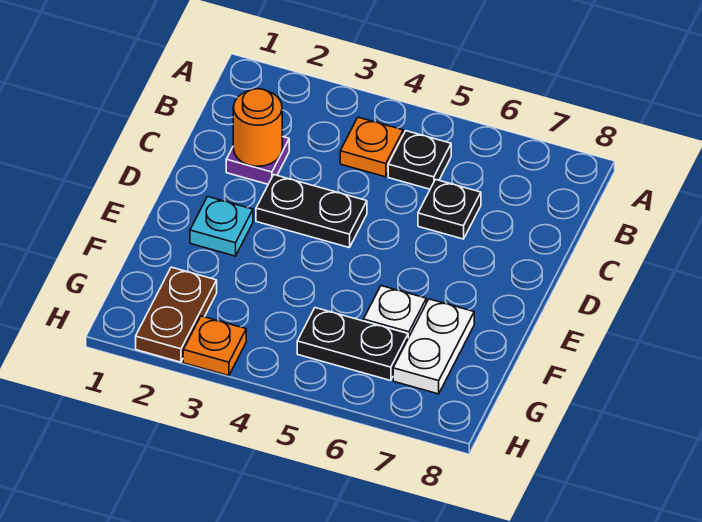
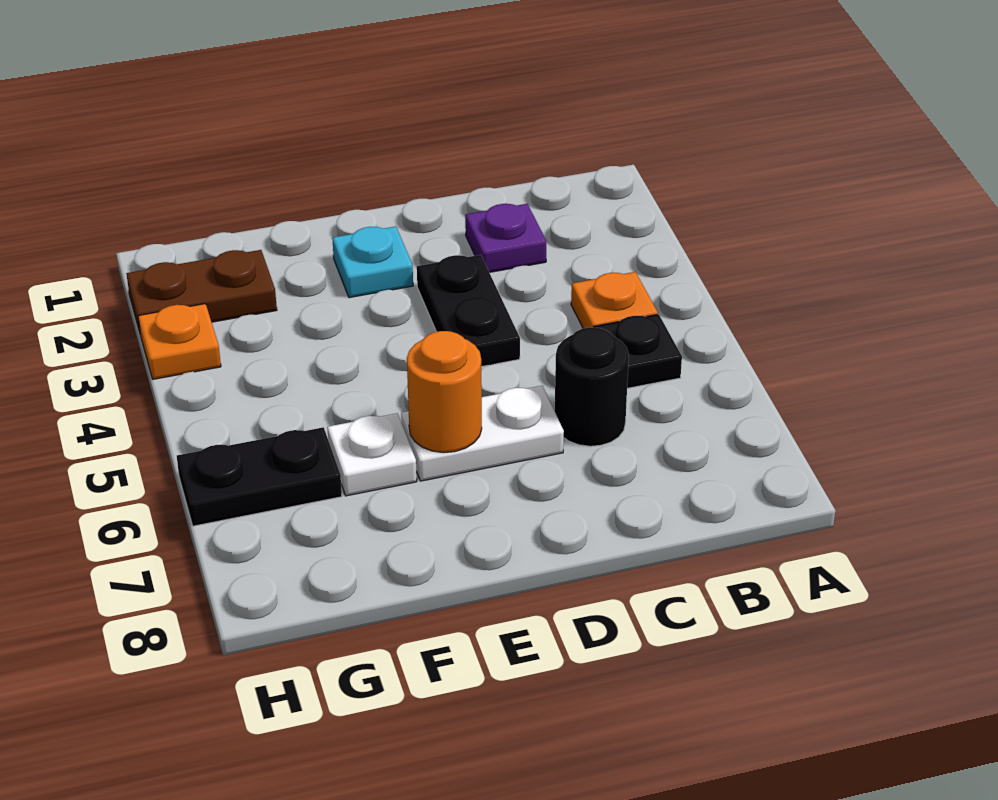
orange round brick C2 level 2 -> orange round brick E6 level 2
black plate C6 level 1 -> black round brick C6 level 1
white plate F7:G7 level 1 -> white plate D6:E6 level 1
black plate G5:G6 level 1 -> black plate G6:H6 level 1

